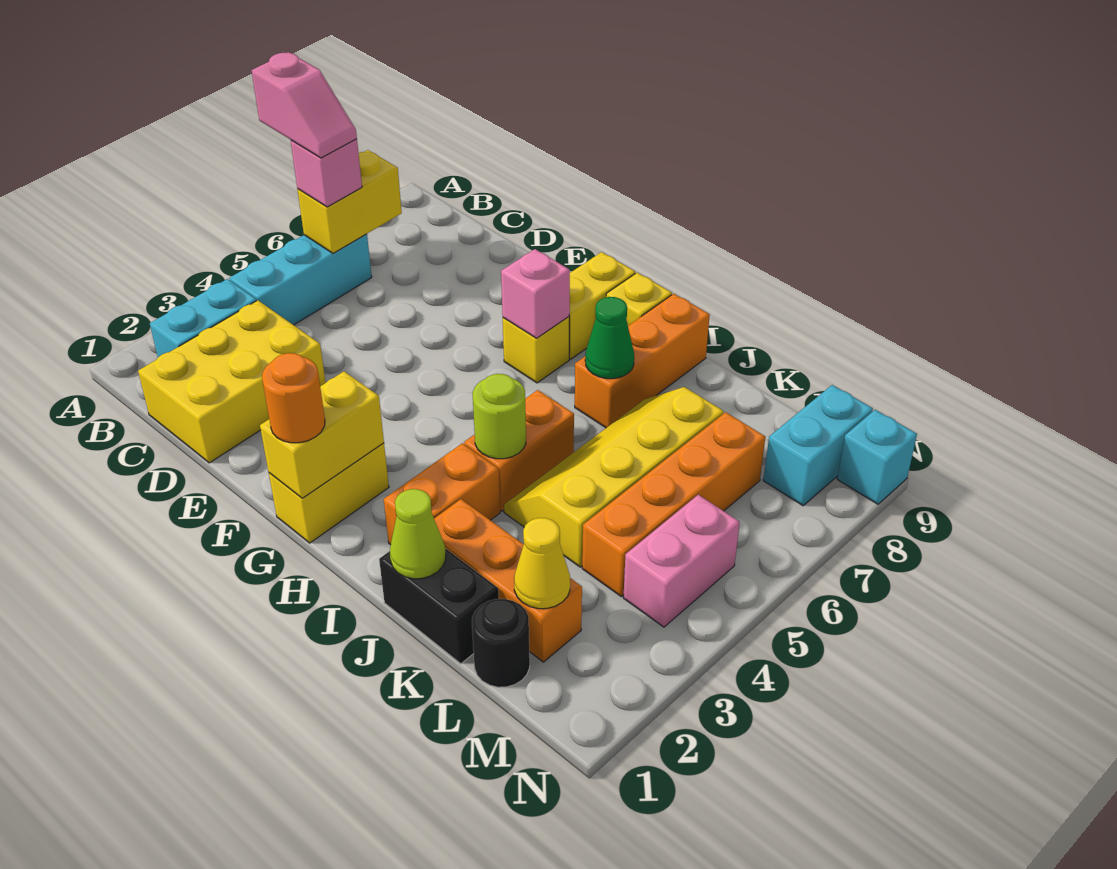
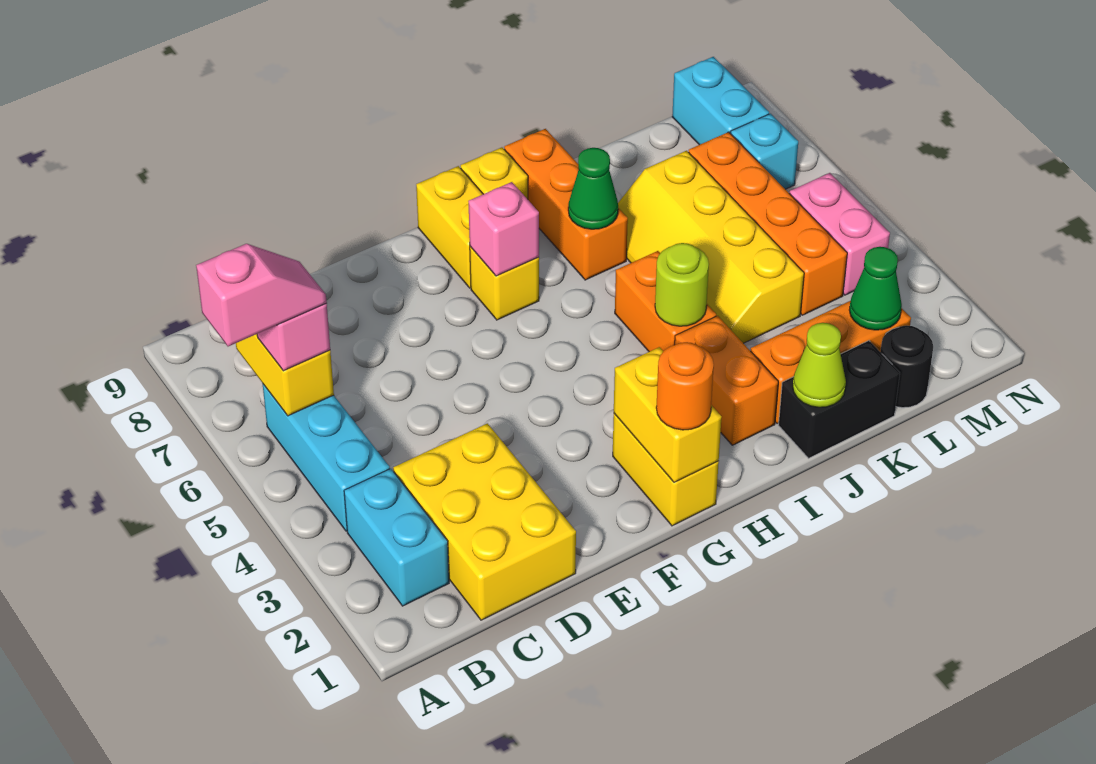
yellow cone L2 level 2 -> green cone L2 level 2
cyan brick N9 level 1 -> cyan brick M7 level 1

